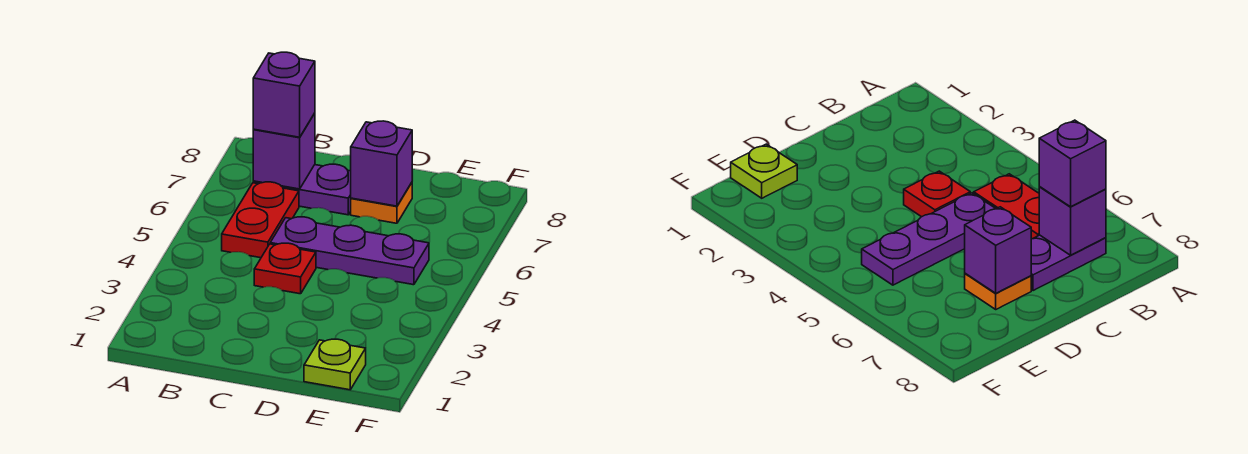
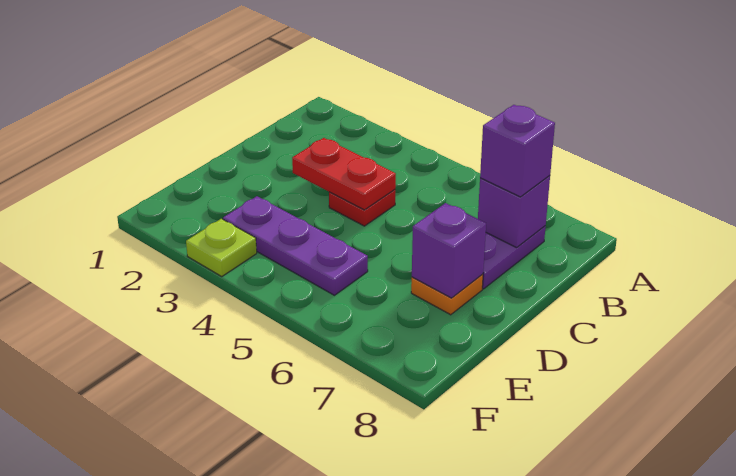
red plate B5:B6 level 1 -> red plate C3:C4 level 2
purple plate C5:E5 level 1 -> purple plate E3:E5 level 1
lime plate E1 level 1 -> lime plate F3 level 1

